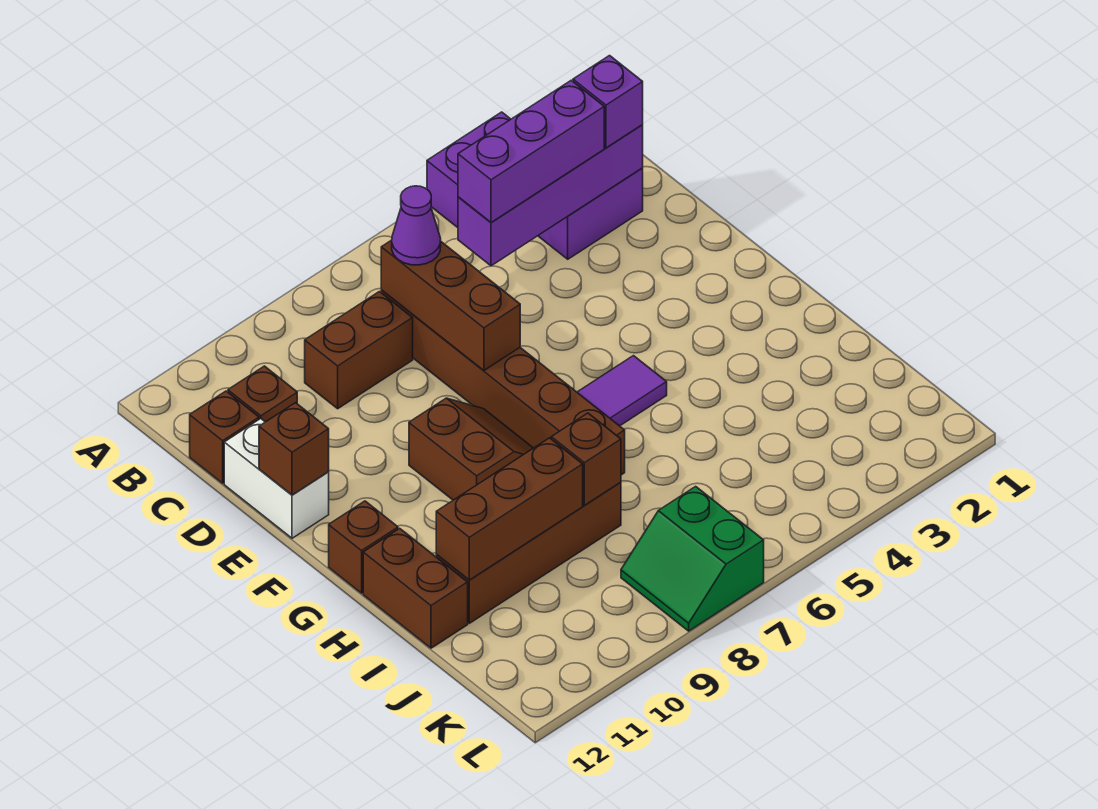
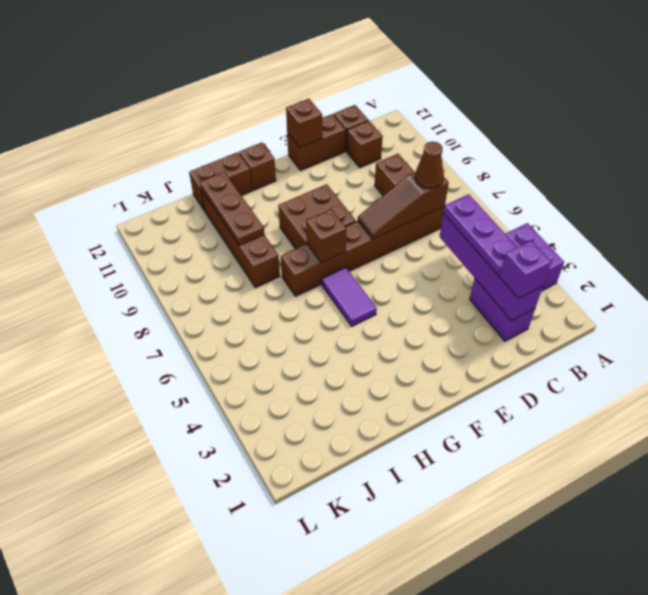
purple brick C3:C5 level 3 -> purple plate C3:C5 level 3
brown brick C7:E7 level 2 -> brown slope C7:E7 level 2 top C
purple cone C7 level 3 -> brown cone C7 level 3
white brick D12:E12 level 1 -> brown brick D12:E12 level 1
brown slope F8:G9 level 1 top 9 -> brown brick F8:G9 level 1
brown brick I8 level 2 -> brown brick G7 level 2
brown brick I9:I11 level 2 -> brown plate I9:I11 level 2
green slope K7:L8 level 1 top 7 -> none

